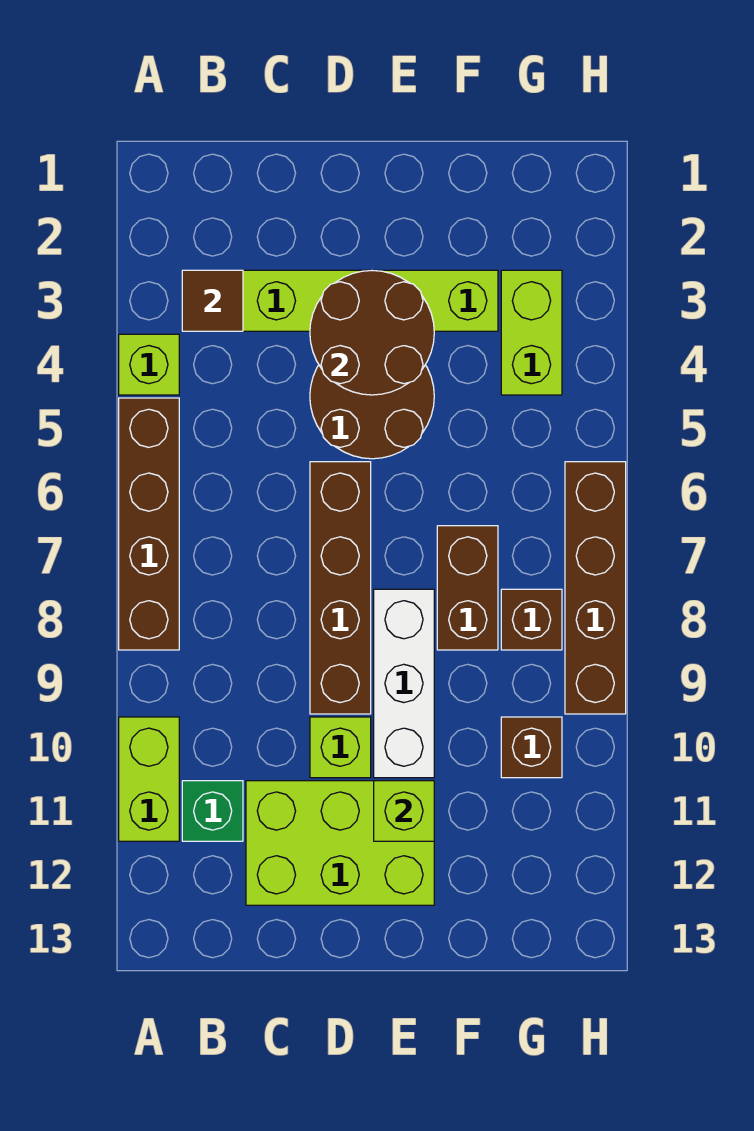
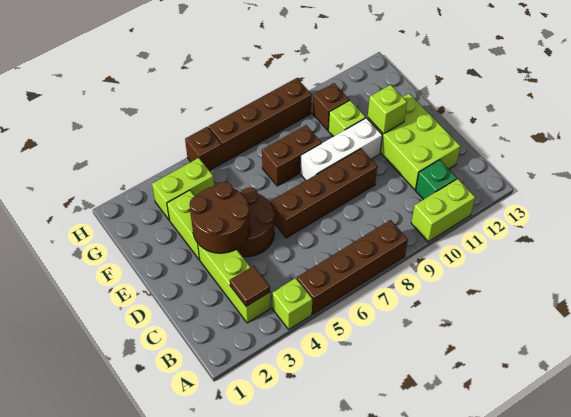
lime brick D10 level 1 -> lime brick F10 level 1
brown brick G8 level 1 -> brown brick H5 level 1

